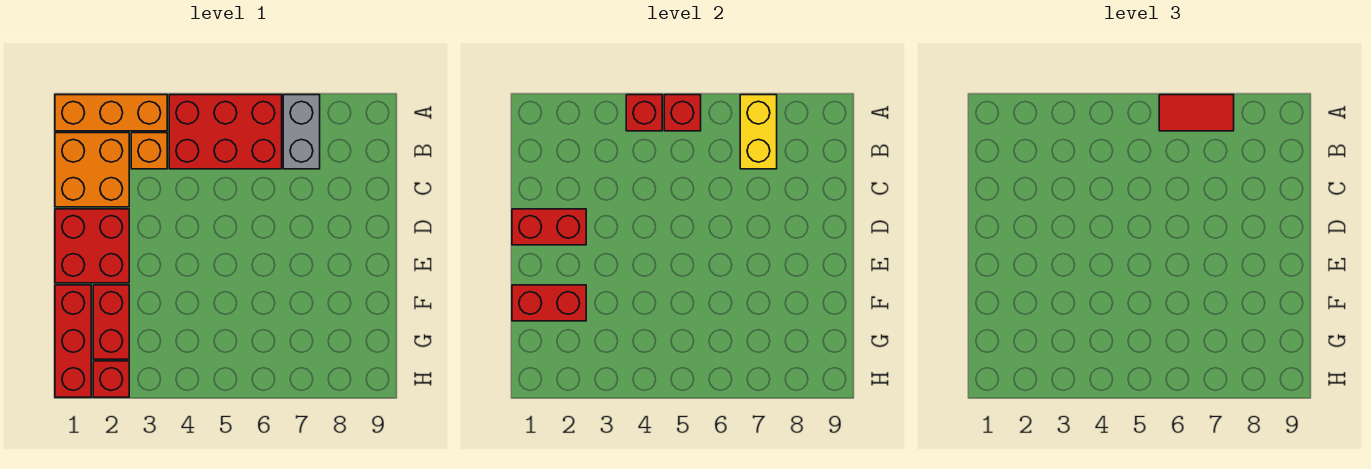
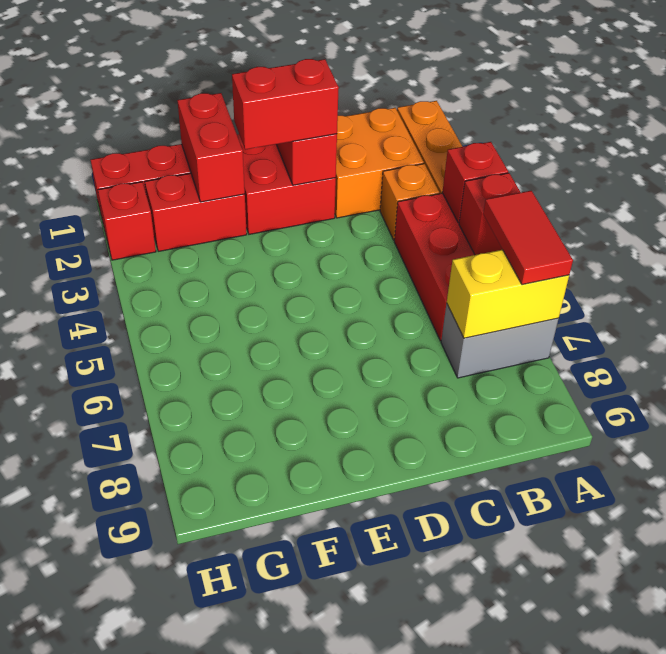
none -> red brick D2:E2 level 3

